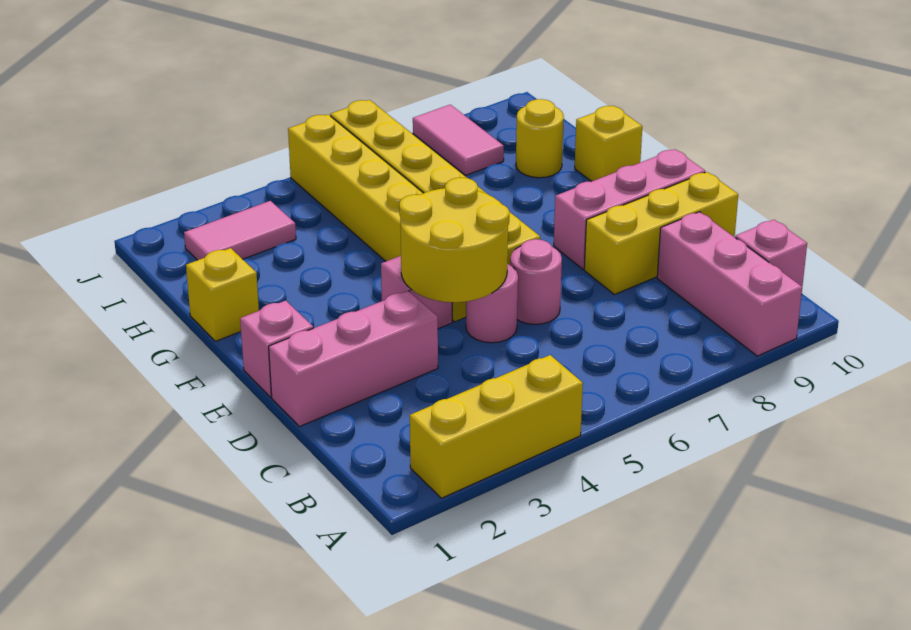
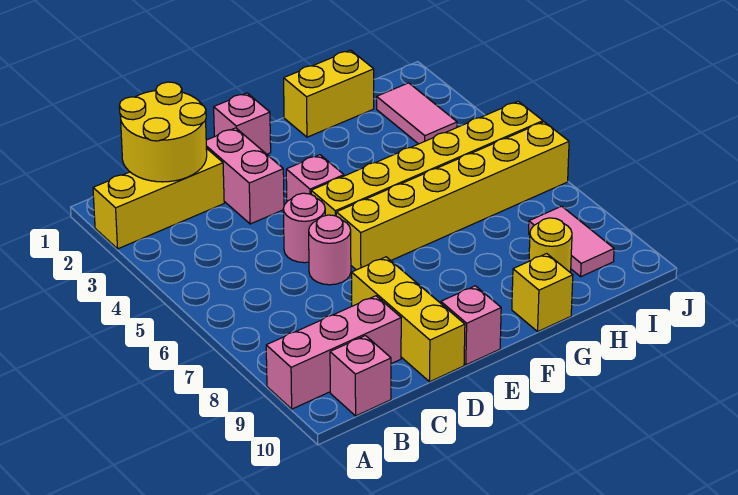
yellow brick A2:A4 level 1 -> yellow brick A2:C2 level 1
pink brick D1:D3 level 1 -> pink brick D2:D3 level 1
yellow round brick D4:E5 level 2 -> yellow round brick B1:C2 level 2
pink brick E8:E10 level 1 -> pink brick E10 level 1
yellow brick G1 level 1 -> yellow brick G1:H1 level 1
pink tile I8:J8 level 1 -> pink tile I8:I9 level 1

